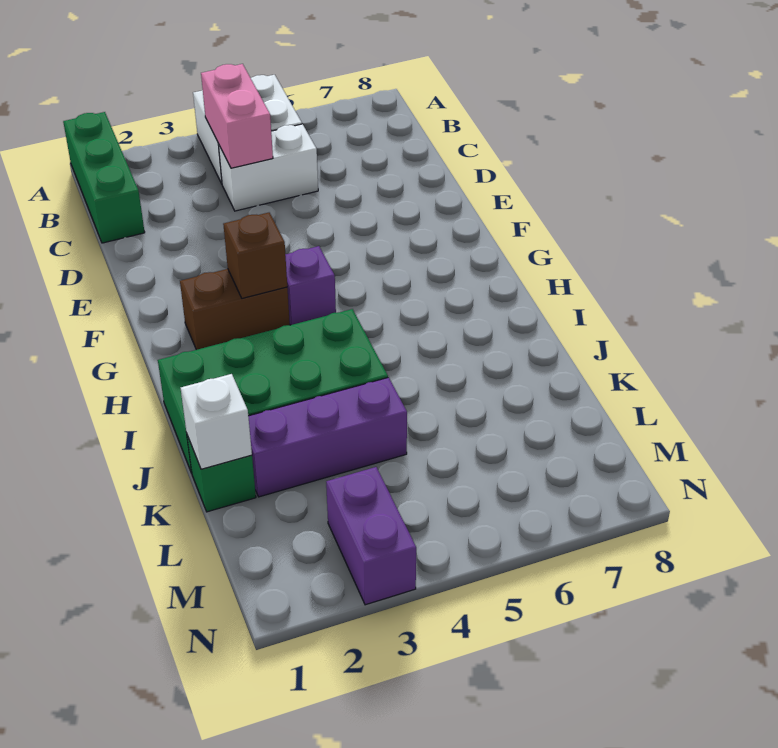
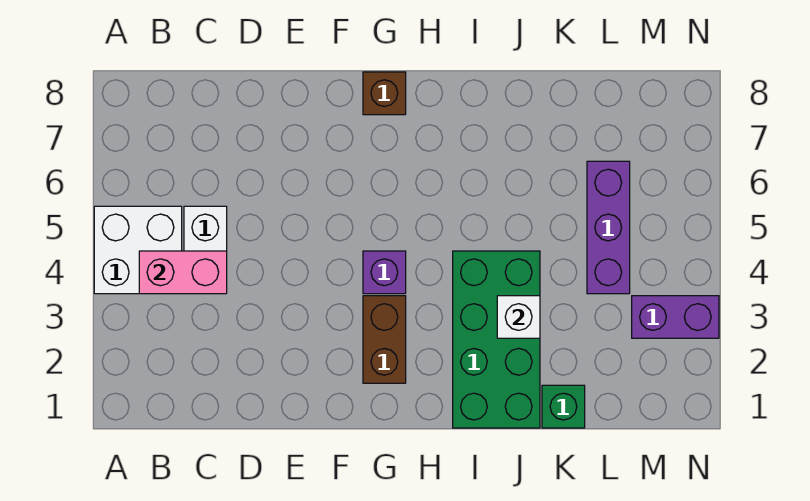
green brick A1:C1 level 1 -> none
brown brick G3 level 2 -> brown brick G8 level 1
white brick K1 level 2 -> white brick J3 level 2
purple brick K2:K4 level 1 -> purple brick L4:L6 level 1

